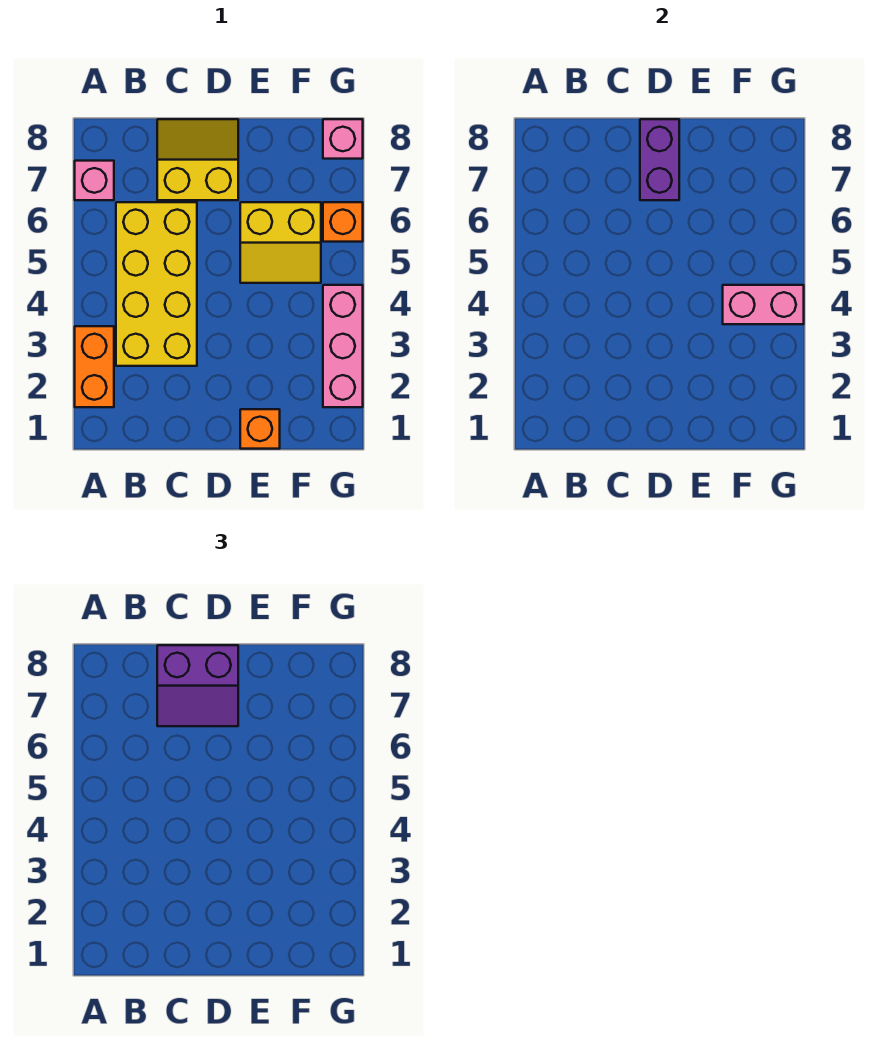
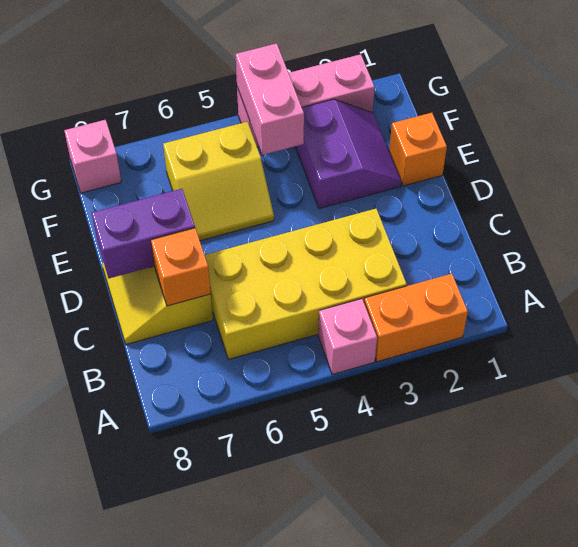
pink brick A7 level 1 -> pink brick A4 level 1
purple slope C7:D8 level 3 top 8 -> purple slope E2:F3 level 1 top 3
yellow slope E5:F6 level 1 top 6 -> yellow slope E5:F6 level 1 top F
orange brick G6 level 1 -> orange brick C7 level 2

